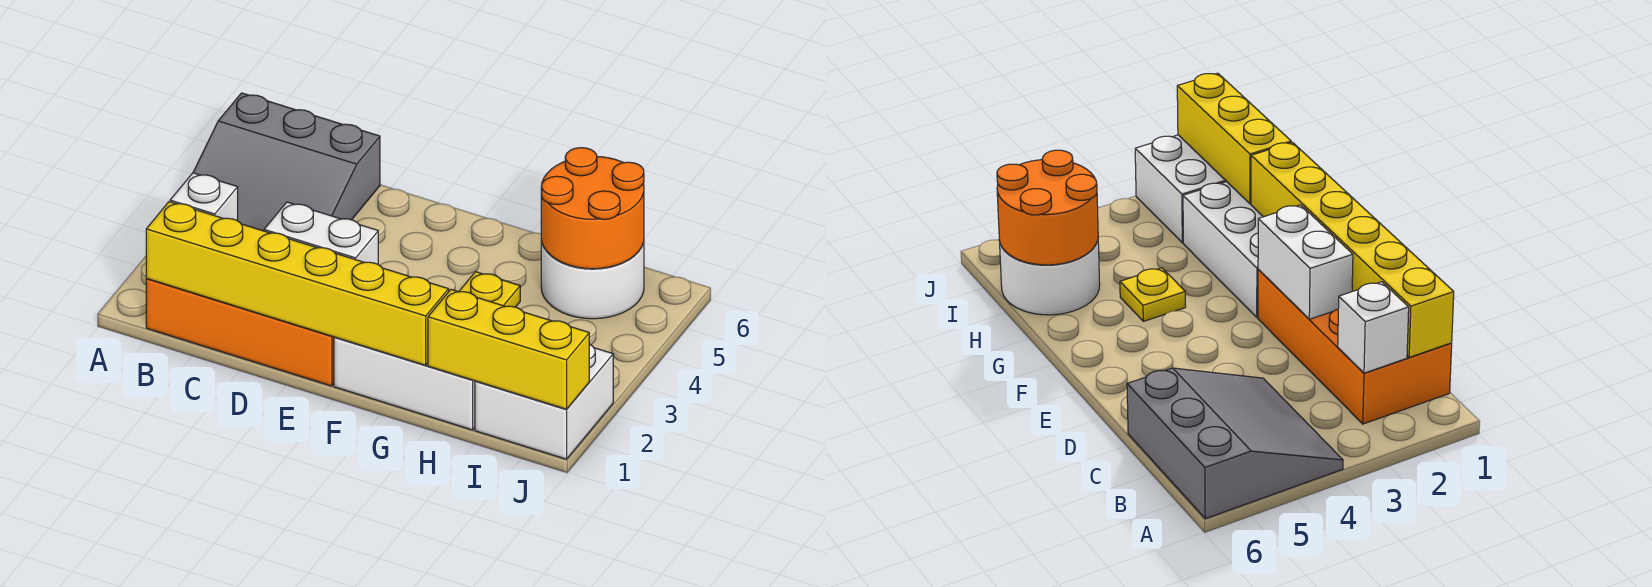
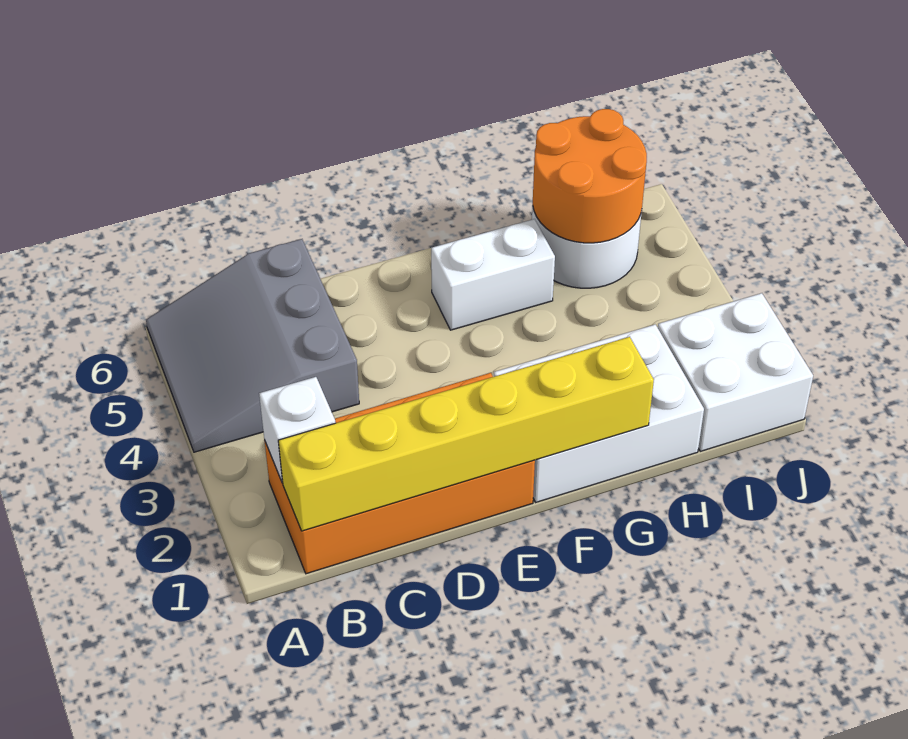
grey slope A4:C6 level 1 top 6 -> grey slope A4:C6 level 1 top C
white brick D2:E2 level 2 -> white brick F5:G5 level 1
yellow plate G4 level 1 -> none
yellow brick H1:J1 level 2 -> none

